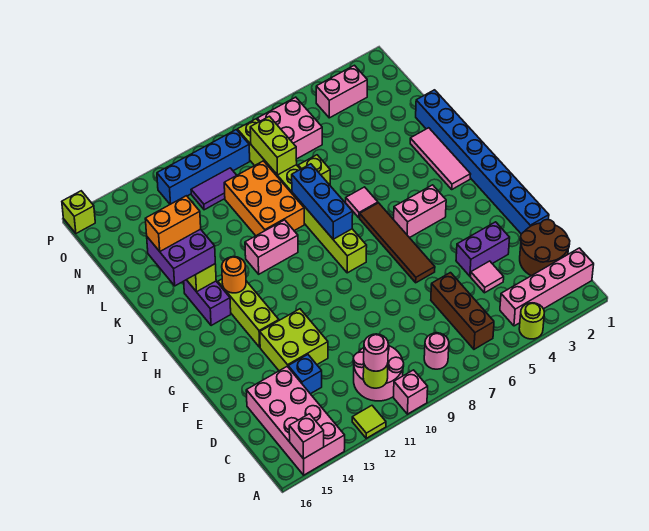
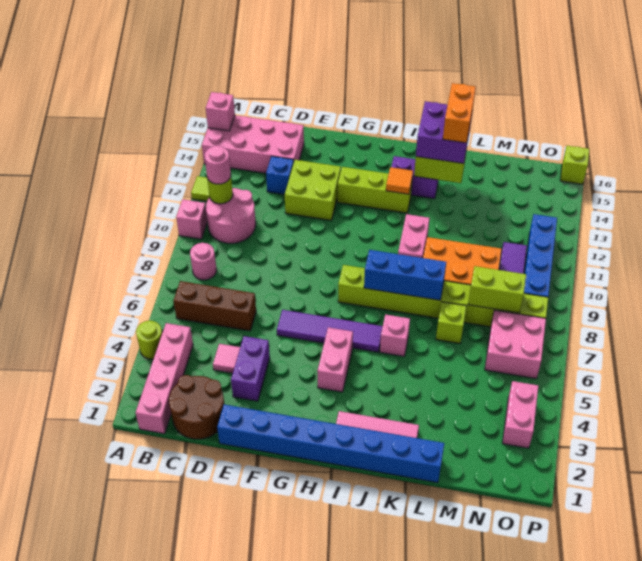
brown tile F6:I6 level 1 -> purple tile F6:I6 level 1
orange round brick I13 level 2 -> orange tile I13 level 2
pink tile J6 level 1 -> pink brick J6 level 1

